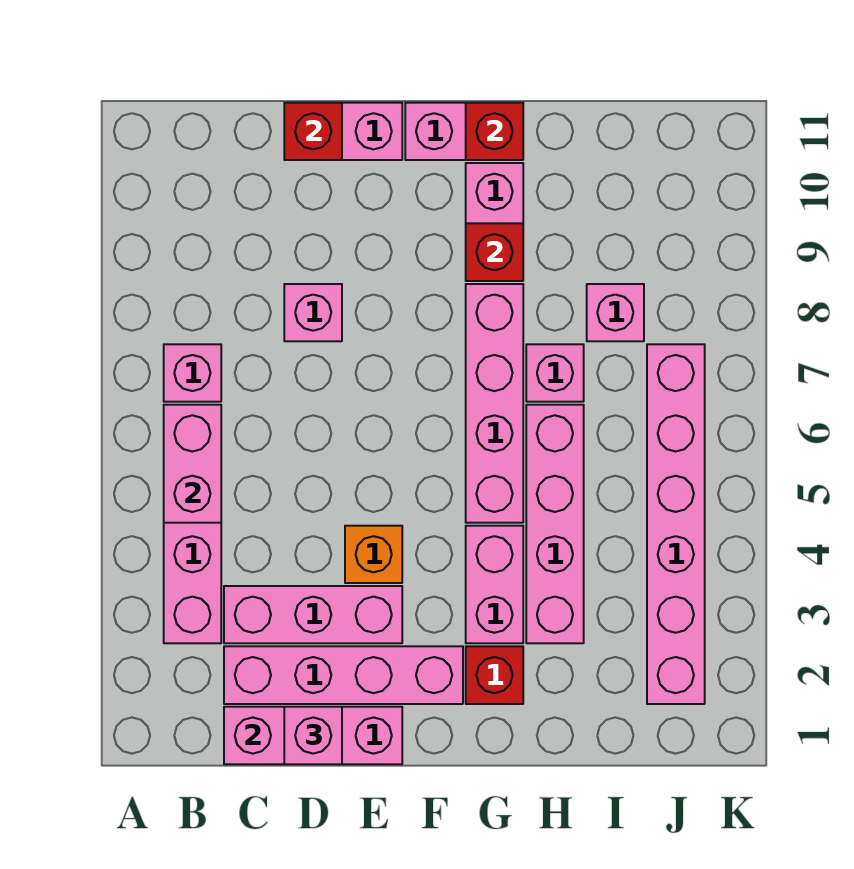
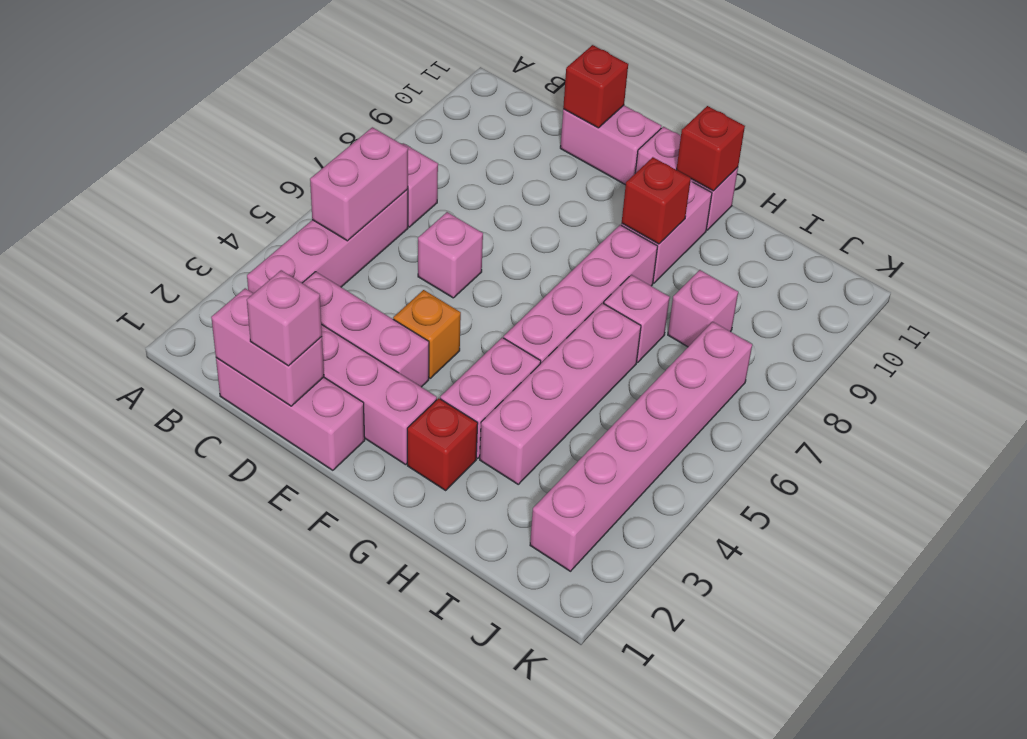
pink brick D8 level 1 -> pink brick D6 level 1

